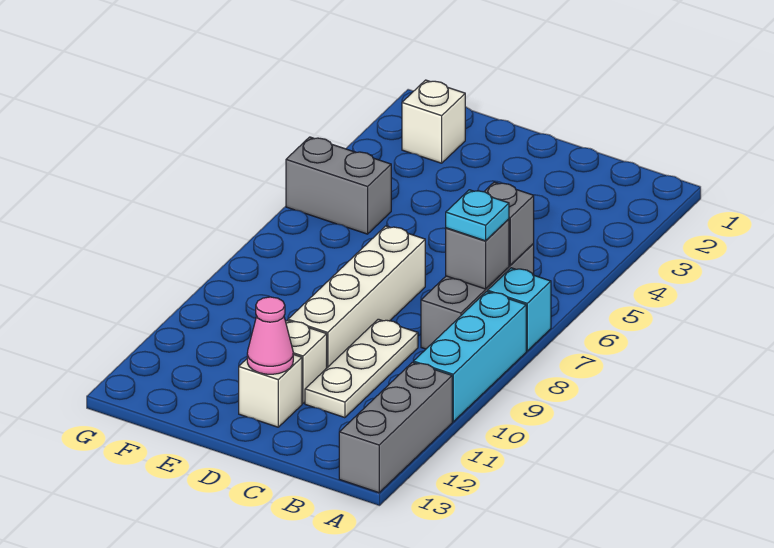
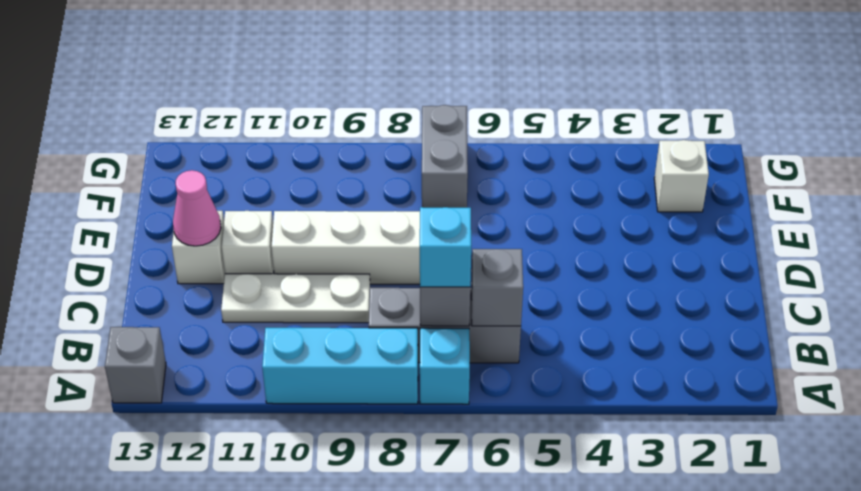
grey brick A11:A13 level 1 -> grey brick A13 level 1
cyan plate B7 level 3 -> cyan brick B7 level 3
grey brick F5:G5 level 1 -> grey brick F7:G7 level 1

